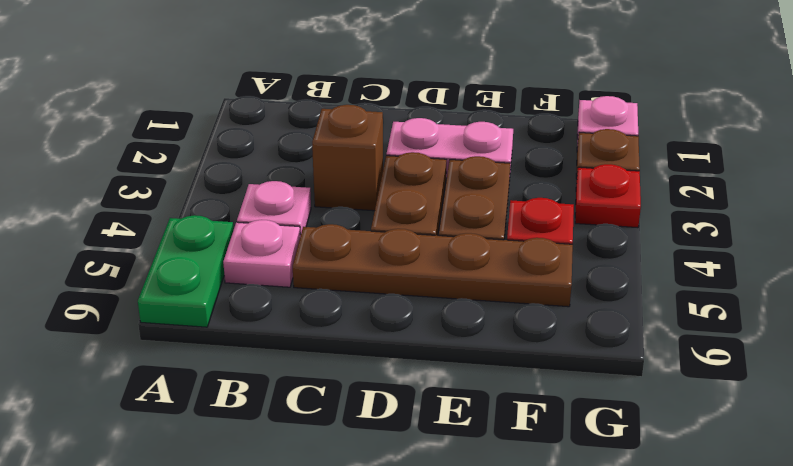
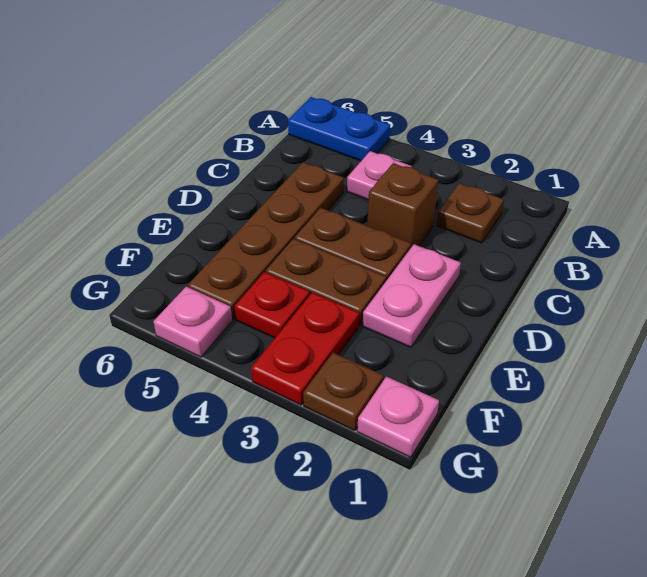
green plate A5:A6 level 1 -> blue plate A5:A6 level 1
none -> brown plate B2 level 1
pink plate B5 level 1 -> pink plate G5 level 1
red plate G3 level 1 -> red plate F3:G3 level 1

